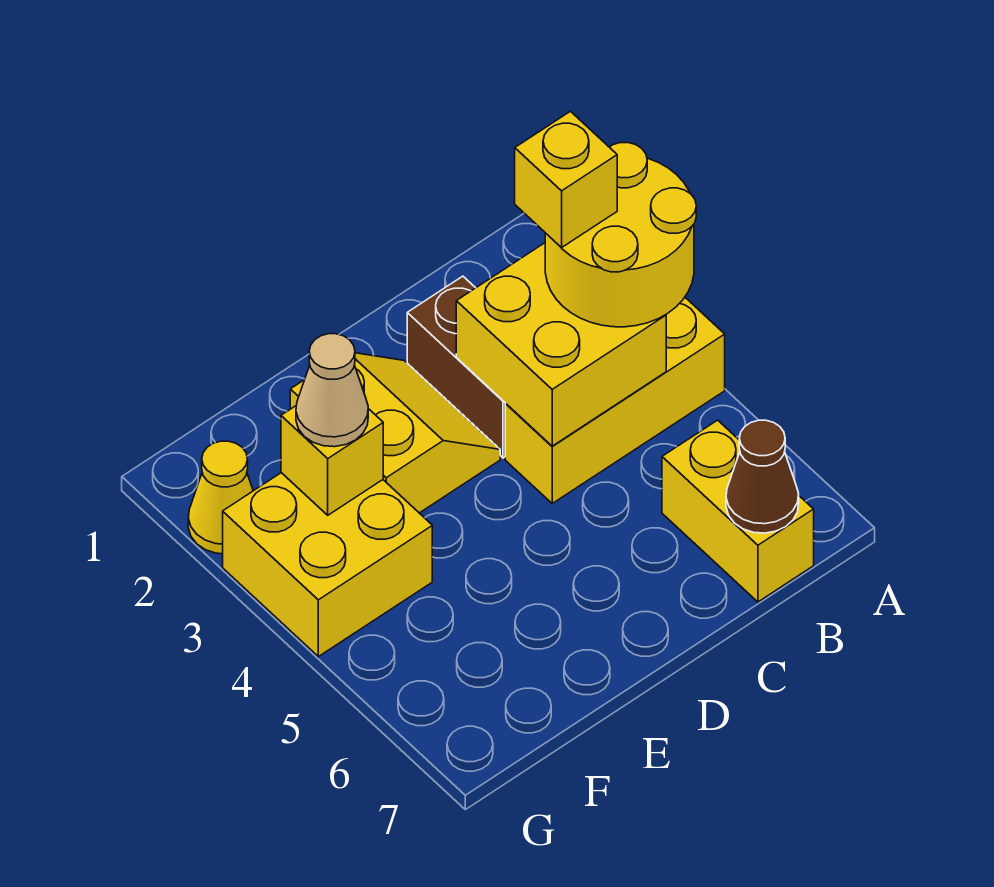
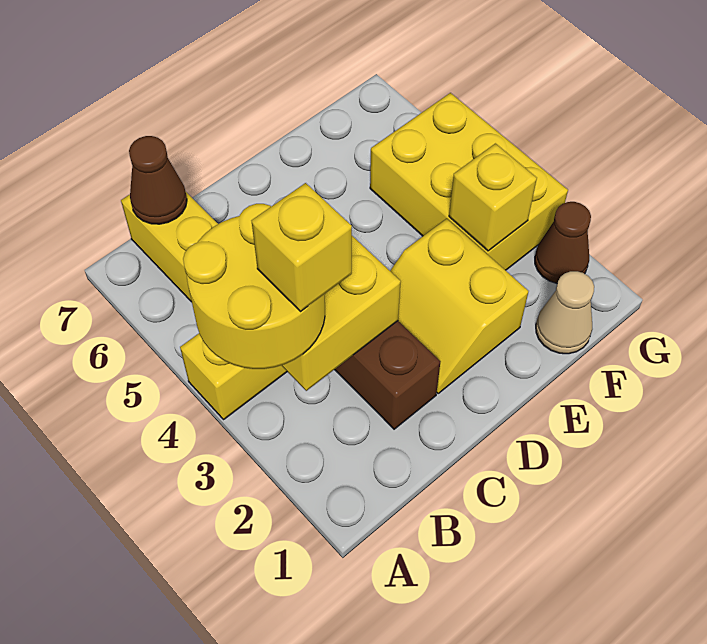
yellow brick F3:G4 level 1 -> yellow brick F3:G5 level 1
tan cone F3 level 3 -> tan cone F1 level 1
yellow cone G2 level 1 -> brown cone G2 level 1

